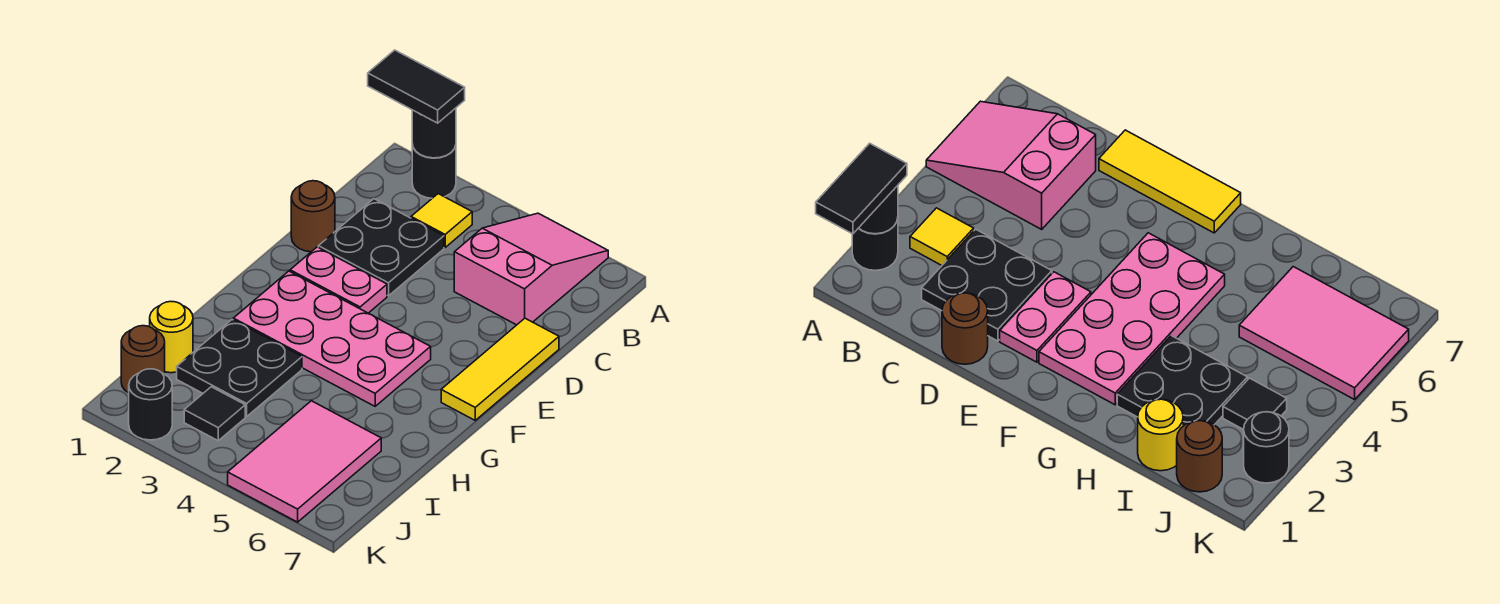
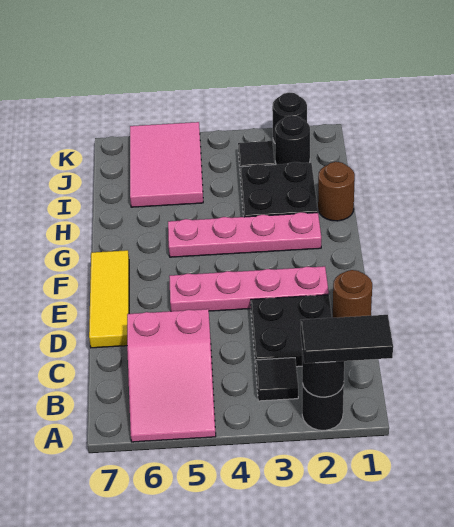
yellow tile B3 level 1 -> black tile B3 level 1
pink plate E2:E3 level 1 -> pink plate E2:E5 level 1
pink plate F2:G5 level 1 -> pink plate G2:G5 level 1
yellow round brick I1 level 1 -> none
brown round brick J1 level 1 -> brown round brick H1 level 1
none -> black round brick J2 level 1

